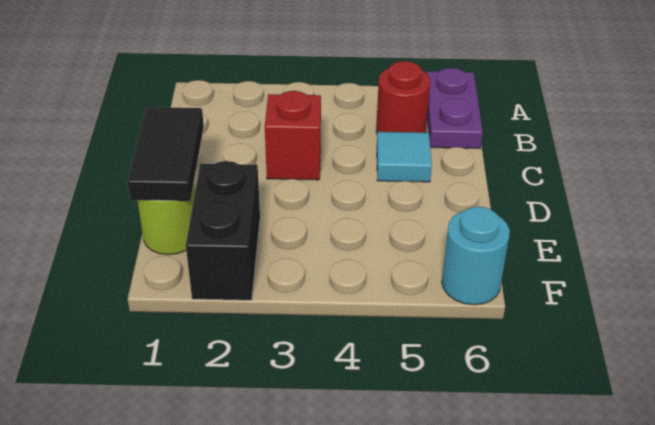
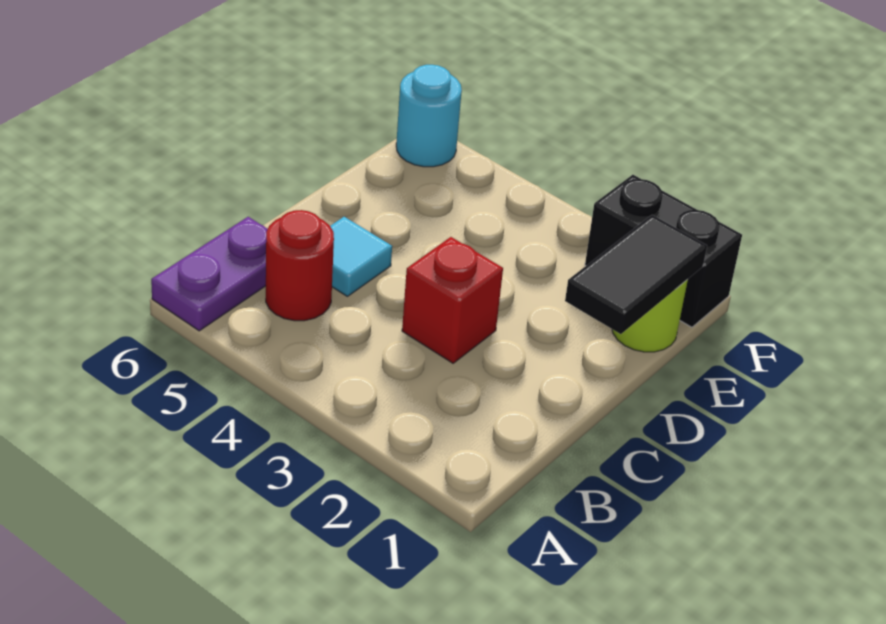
black brick E2:F2 level 1 -> black brick F1:F2 level 1

